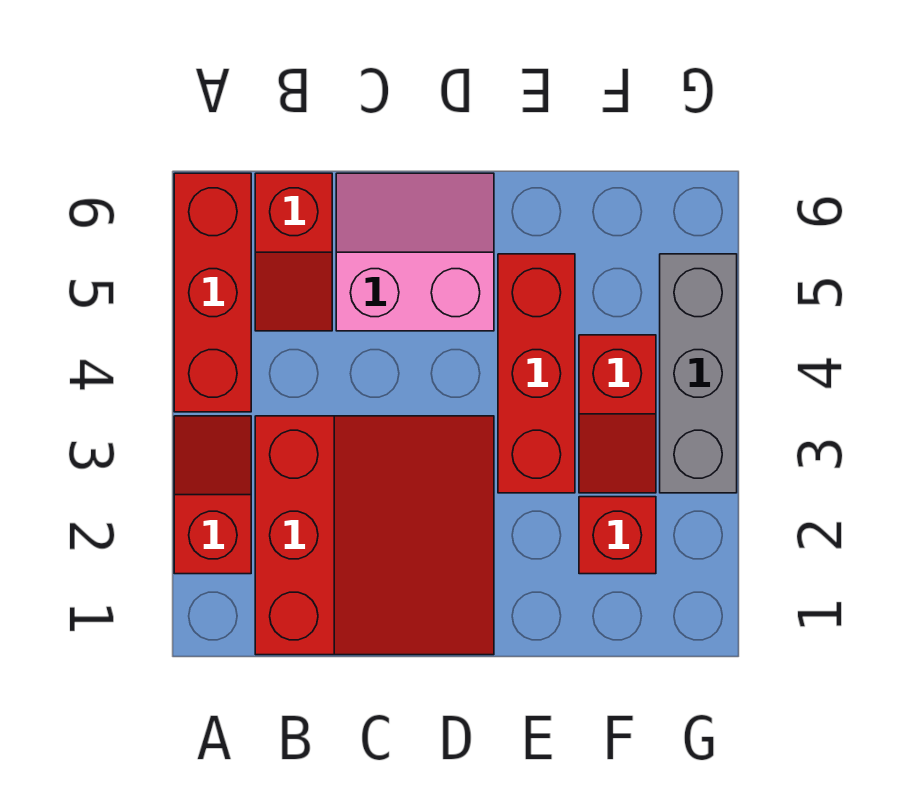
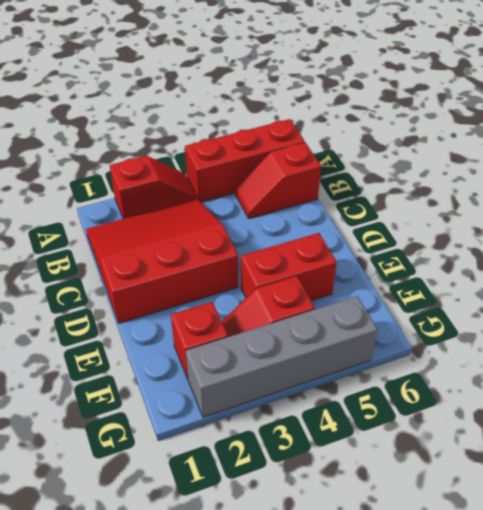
red slope B1:D3 level 1 top B -> red slope B1:D3 level 1 top D
pink slope C5:D6 level 1 top 5 -> none
red brick E3:E5 level 1 -> red brick E4:E5 level 1
grey brick G3:G5 level 1 -> grey brick G2:G5 level 1

